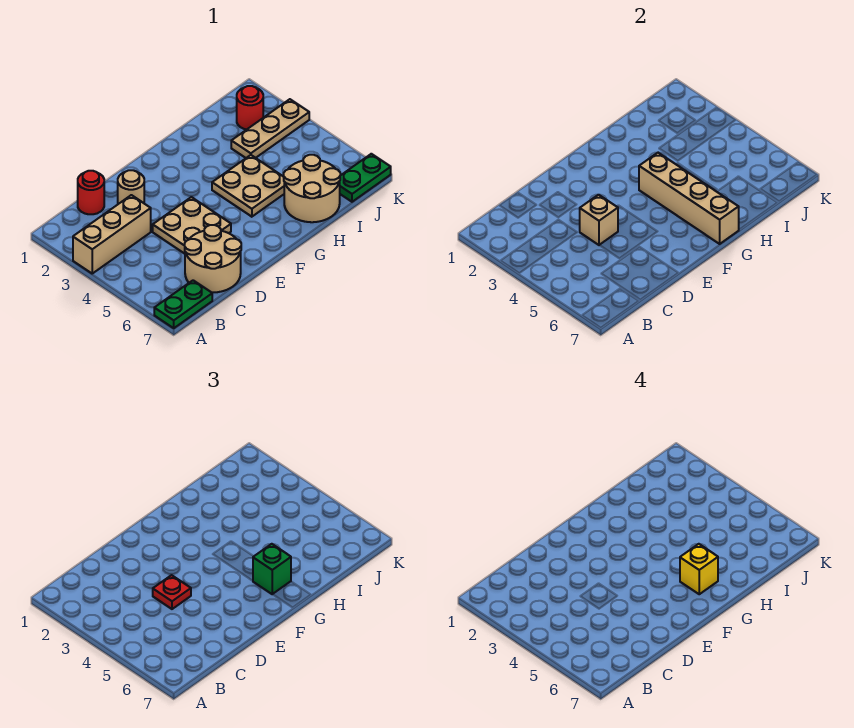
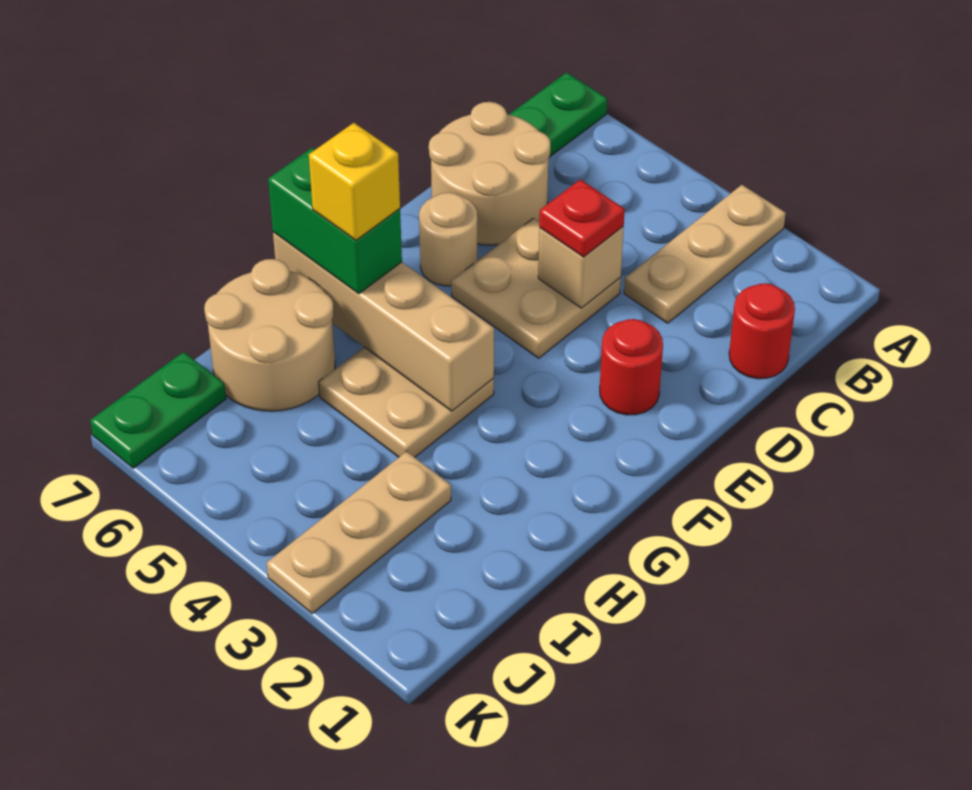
tan brick A3:C3 level 1 -> tan plate A3:C3 level 1
tan round brick D2 level 1 -> tan round brick E6 level 1
green brick G6 level 3 -> green brick G6:G7 level 3
red round brick J2 level 1 -> red round brick E2 level 1

